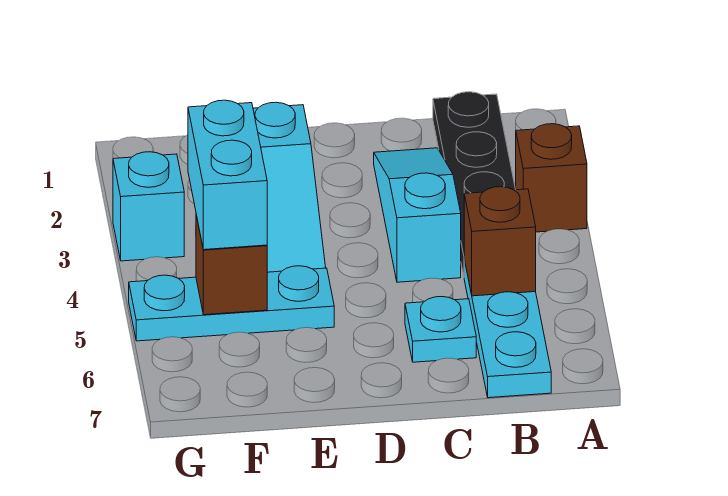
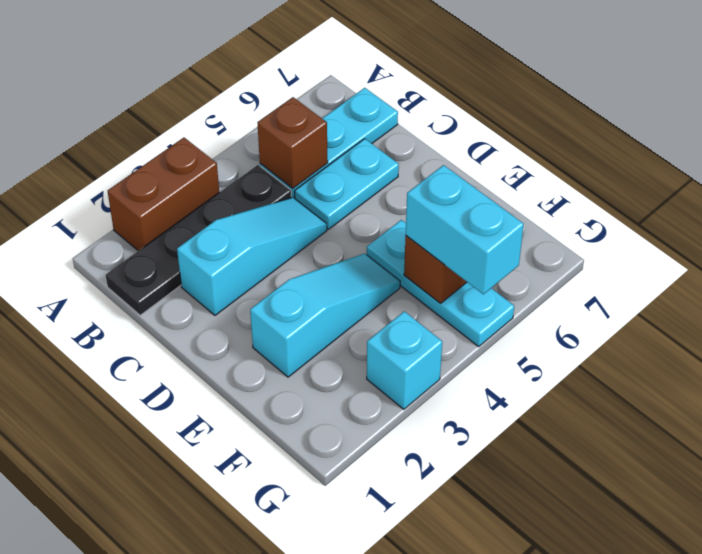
brown brick A3 level 1 -> brown brick A2:A3 level 1
cyan slope C2:C4 level 1 top 4 -> cyan slope C2:C4 level 1 top 2
cyan plate C6 level 1 -> cyan plate C5:C6 level 1
cyan brick F4:F5 level 3 -> cyan brick F5:G5 level 3

